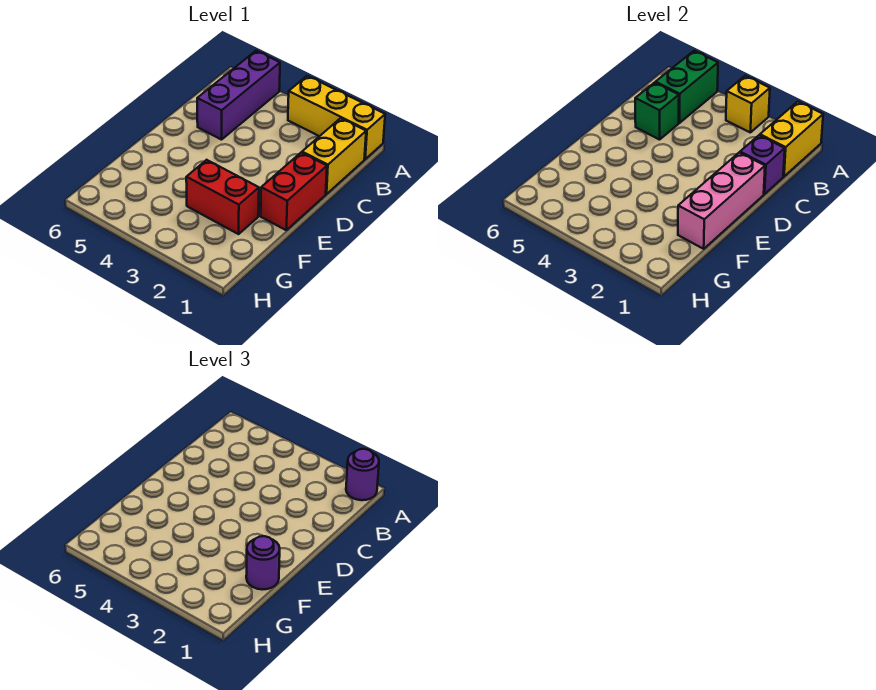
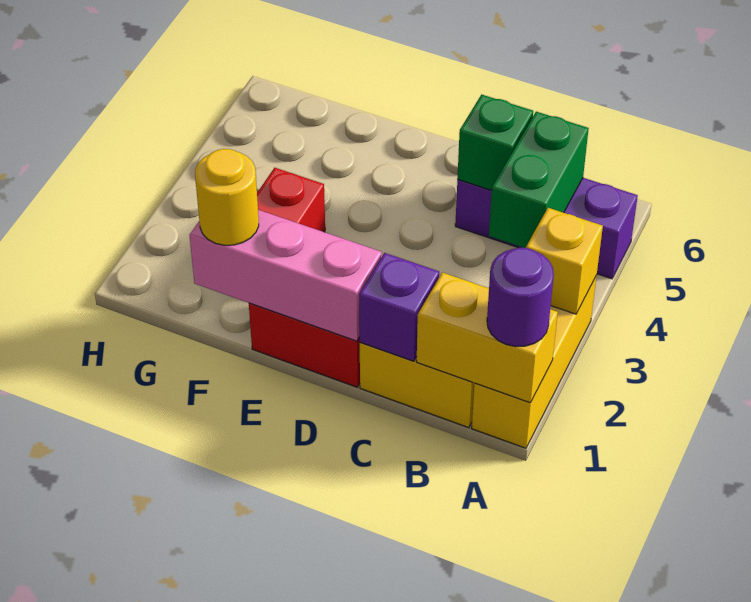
green brick A5:B5 level 2 -> green brick B4:B5 level 2
purple round brick F1 level 3 -> yellow round brick F1 level 3

